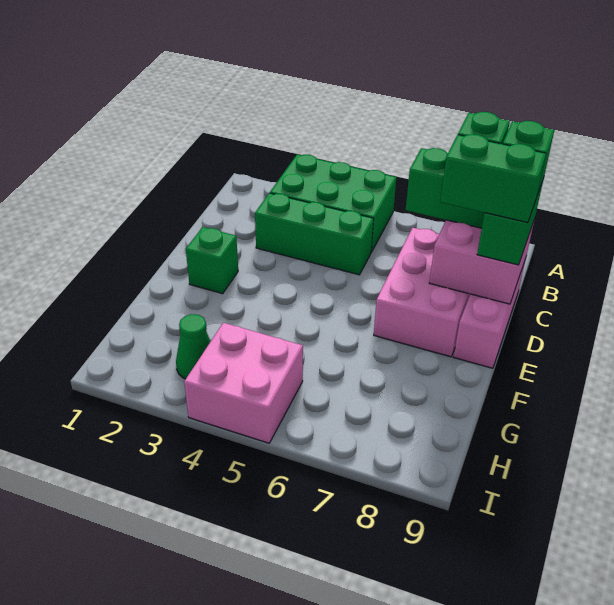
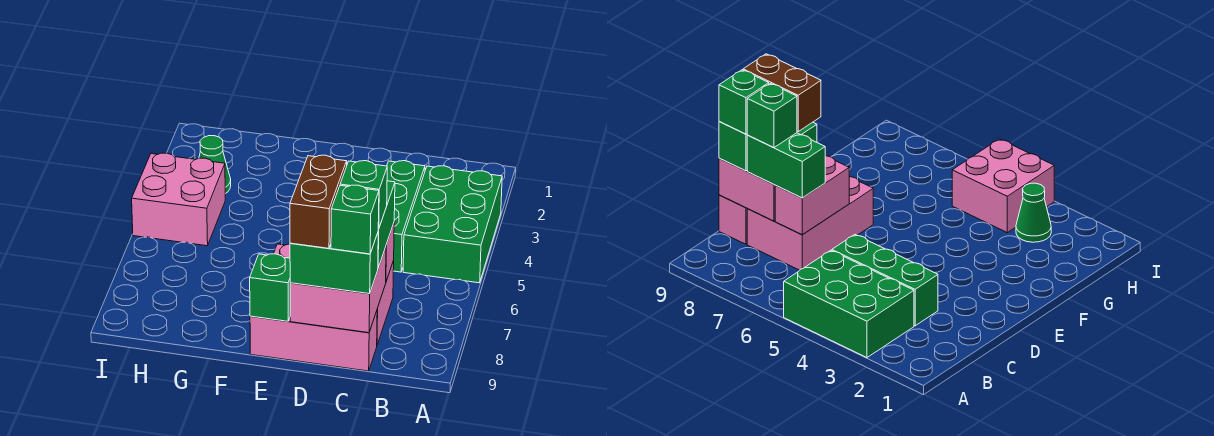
none -> pink brick C7:D7 level 2
green brick D8:D9 level 4 -> brown brick D8:D9 level 4
green brick E2 level 1 -> green brick E9 level 2

